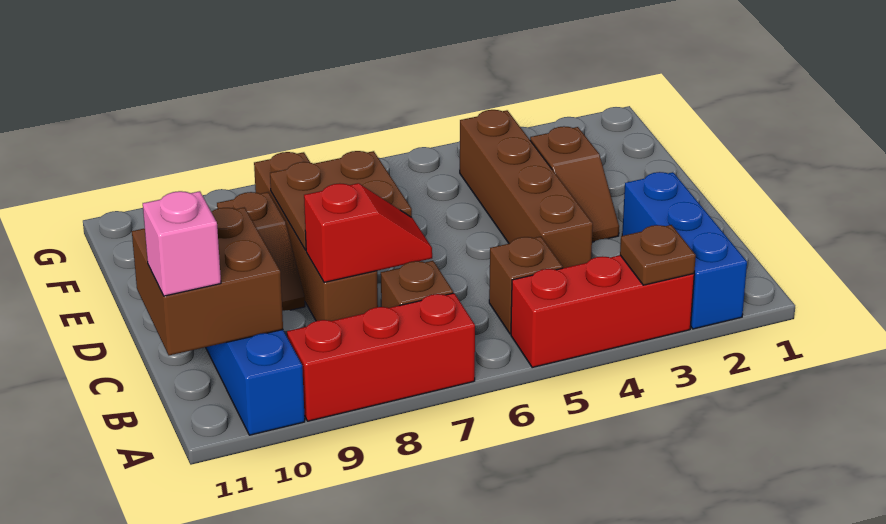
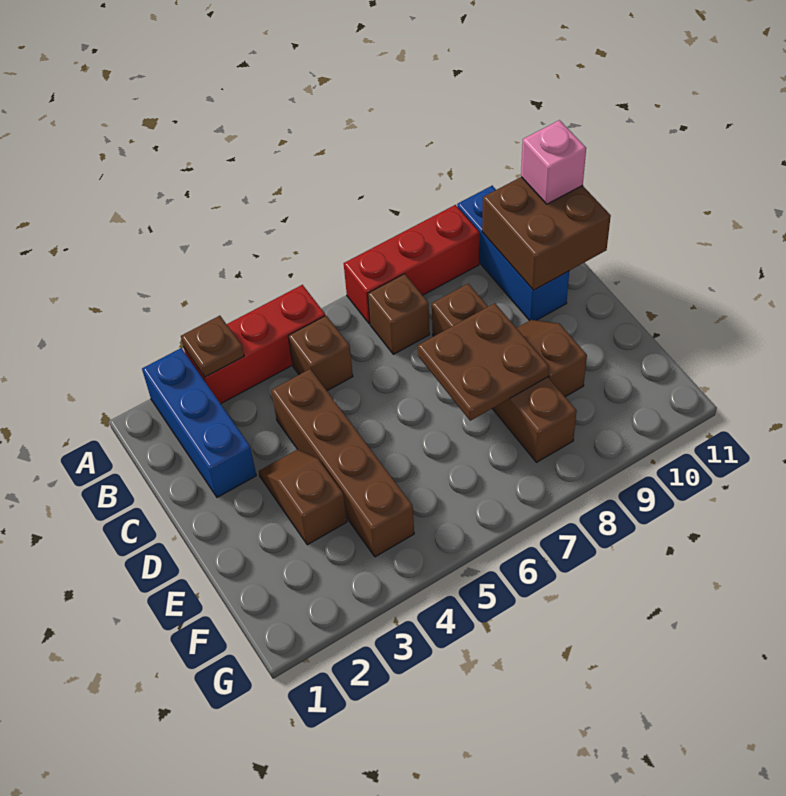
red slope C7:C8 level 2 top 8 -> none

